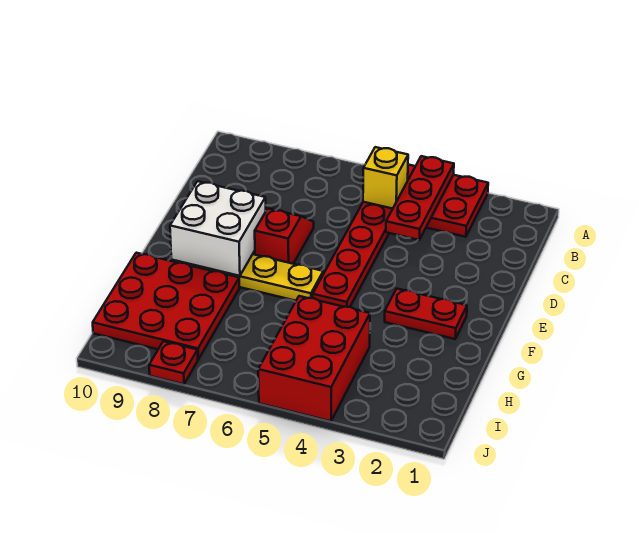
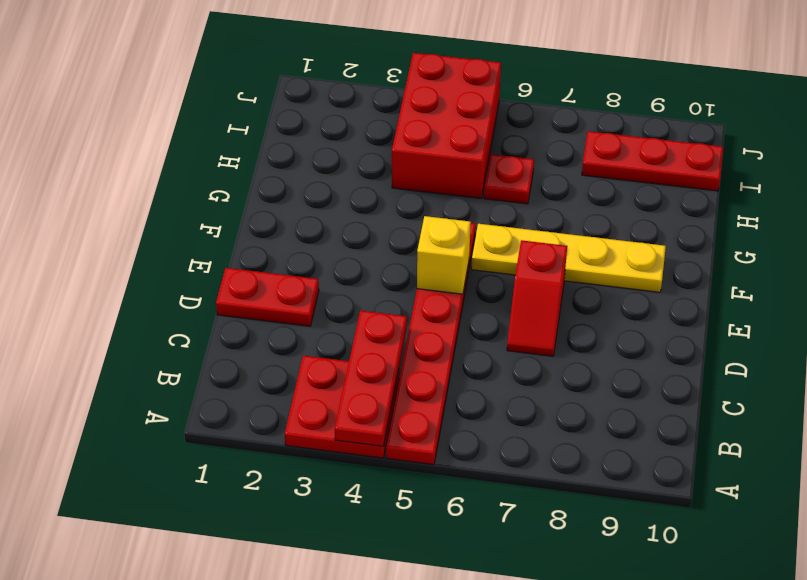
yellow brick B5 level 2 -> yellow brick E5 level 2
white brick E8:F9 level 2 -> none
red plate F2:F3 level 1 -> red plate D1:D2 level 1
red plate G8:I10 level 1 -> red plate I8:I10 level 1
red plate J8 level 1 -> red plate H6 level 1

